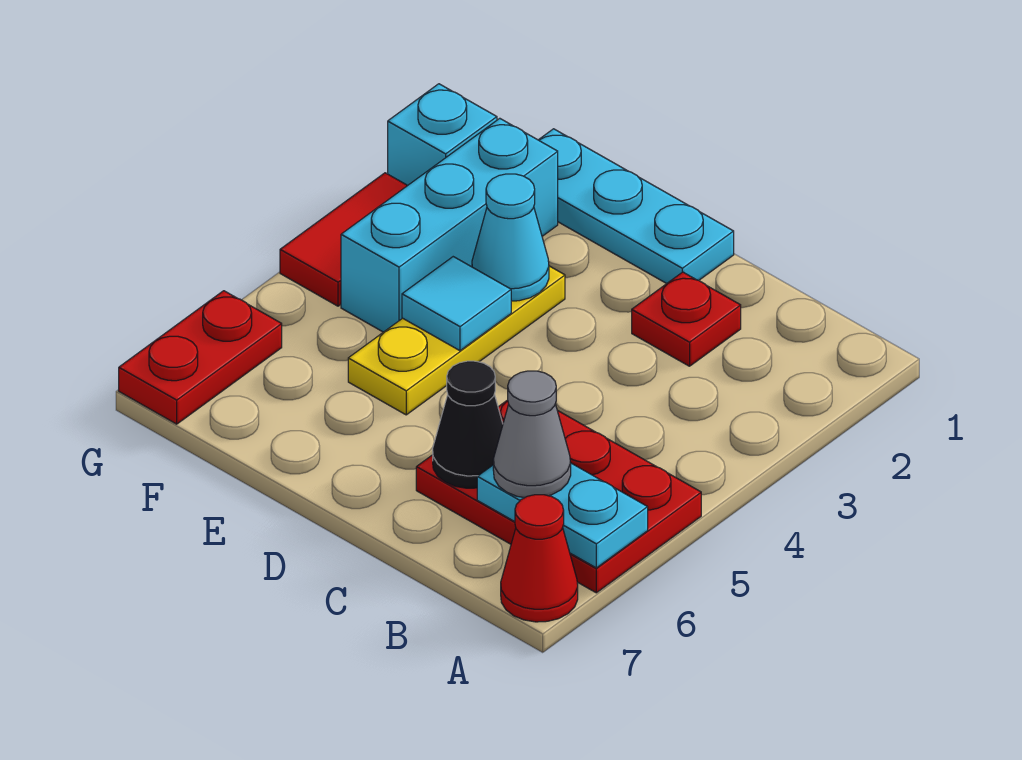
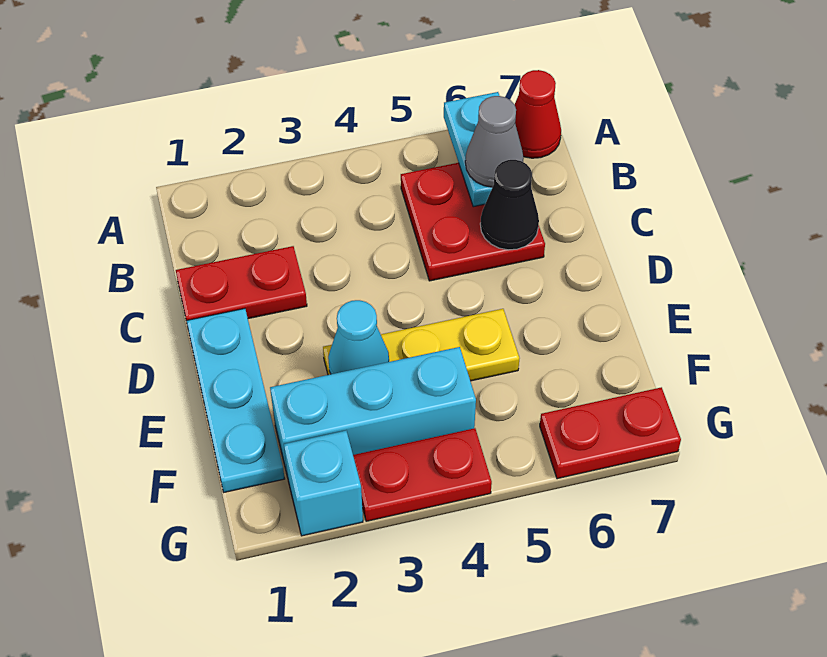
red plate A5:C6 level 1 -> red plate B5:C6 level 1
red plate C2 level 1 -> red plate C1:C2 level 1
cyan tile E4 level 2 -> none
red tile G3:G4 level 1 -> red plate G3:G4 level 1

